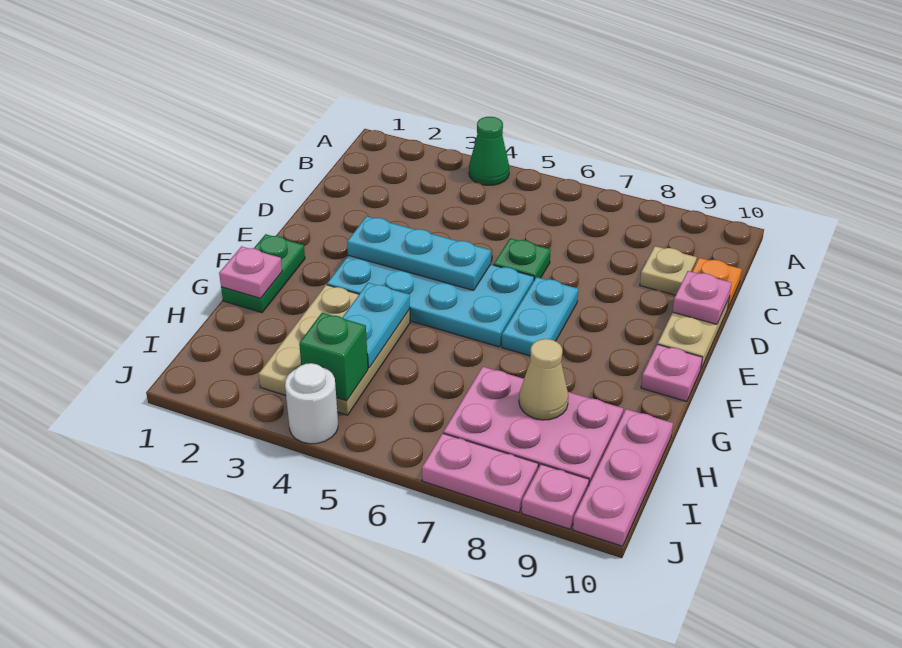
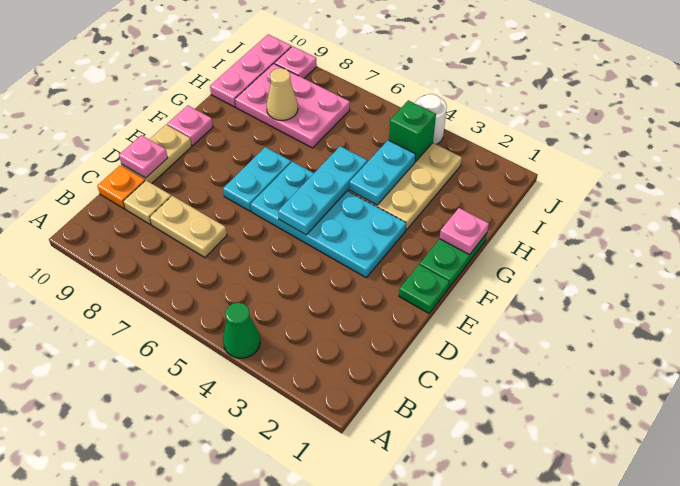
none -> tan plate C7:C8 level 1
green plate D6 level 1 -> green plate E1 level 1
cyan plate E3:E5 level 2 -> cyan plate E5:G5 level 2
pink plate J7:J8 level 1 -> none

